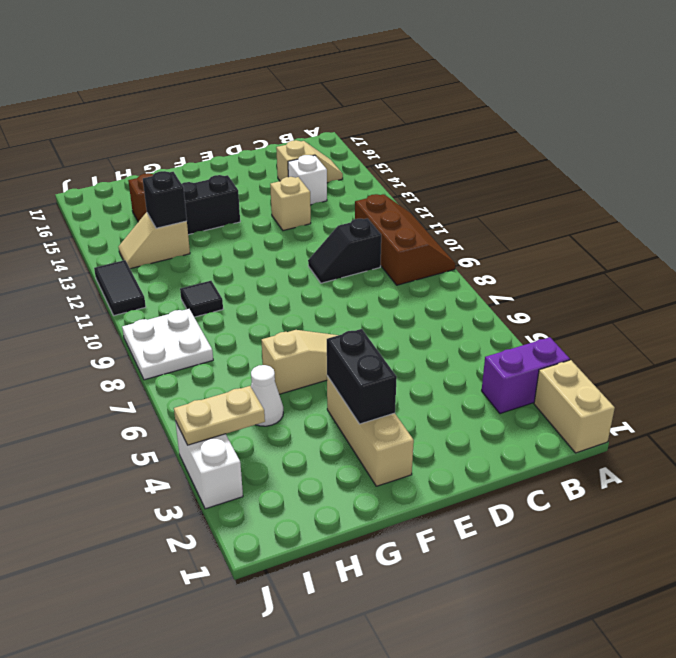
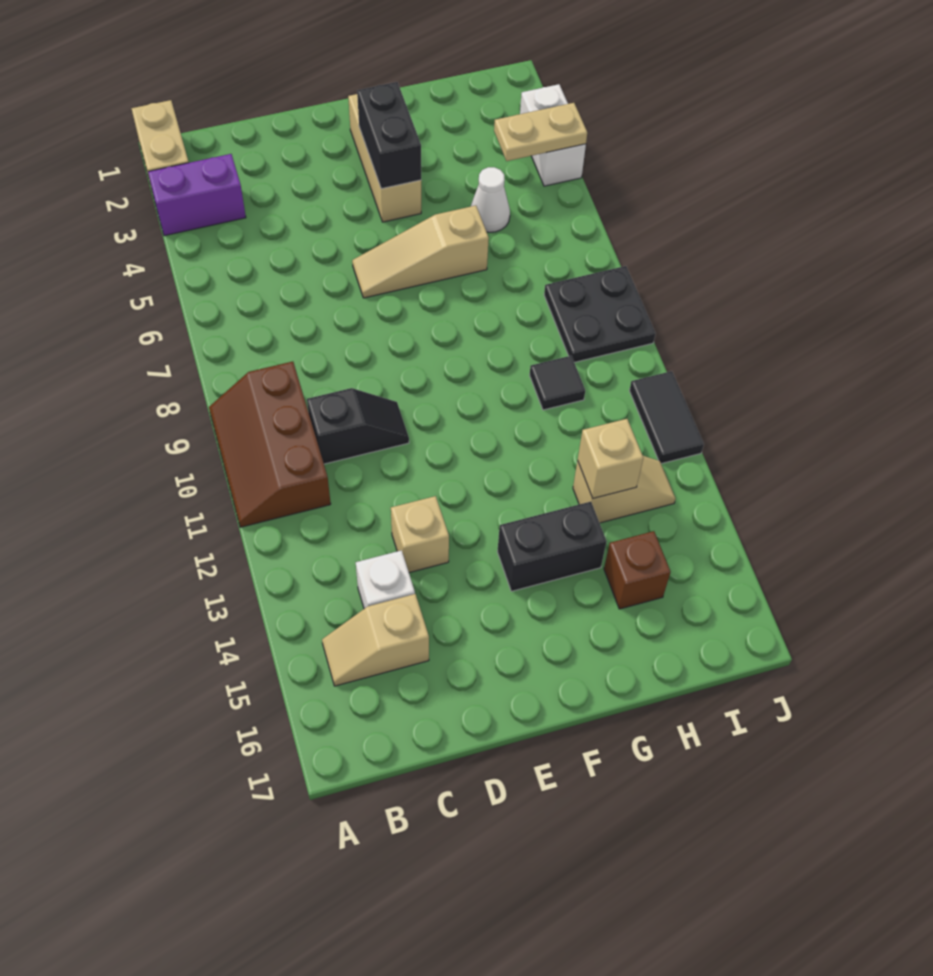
black brick H13 level 2 -> tan brick H13 level 2
white plate I8:J9 level 1 -> black plate I8:J9 level 1

